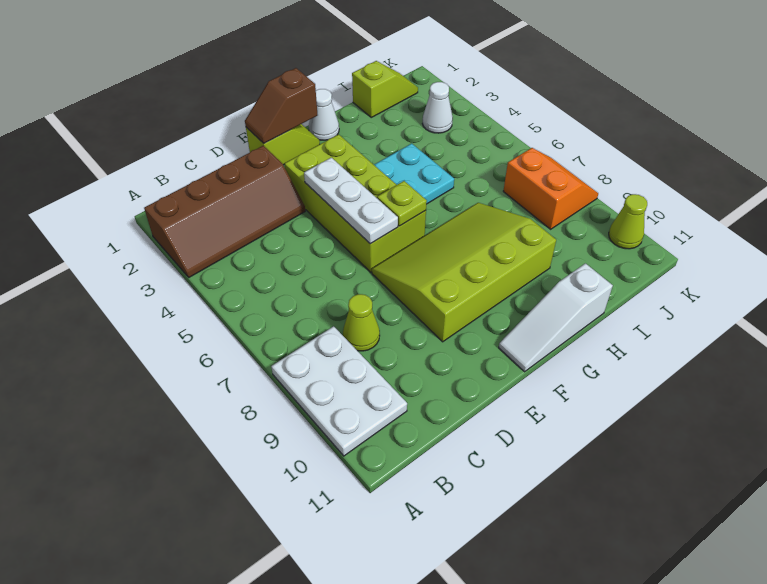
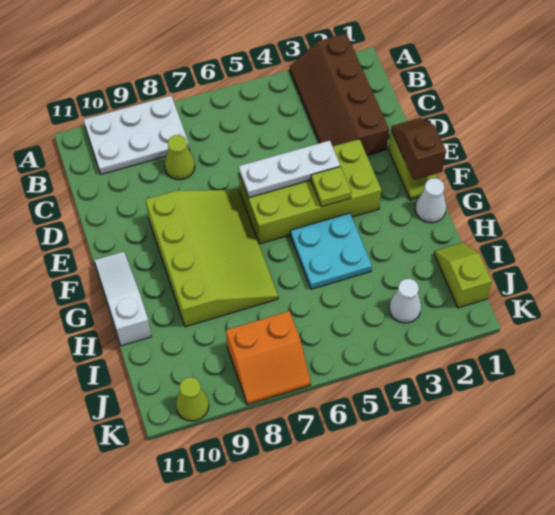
lime plate F6 level 2 -> lime plate F4 level 2
lime slope I1:J1 level 1 top I -> lime slope I1:J1 level 1 top J

